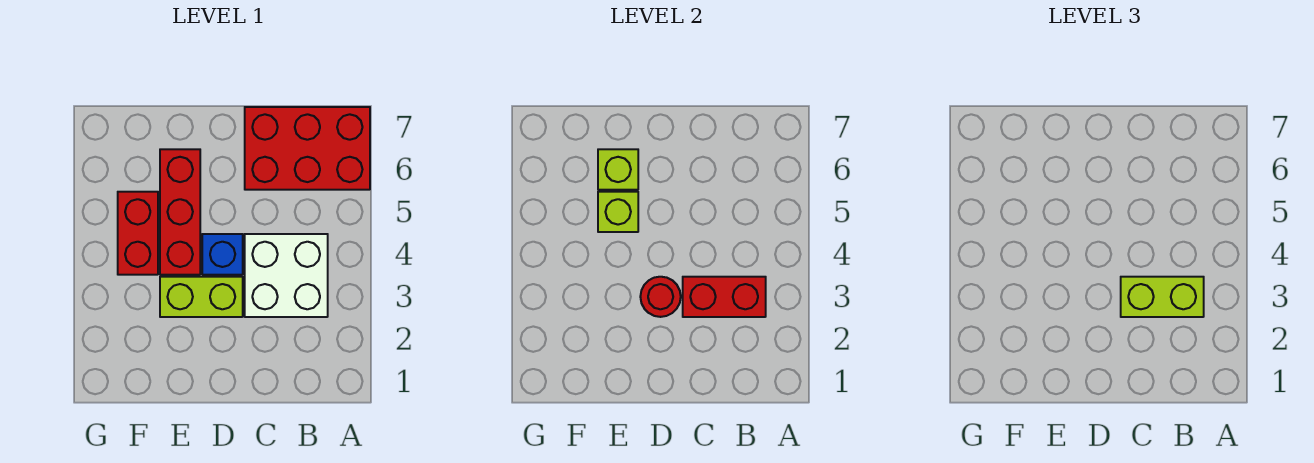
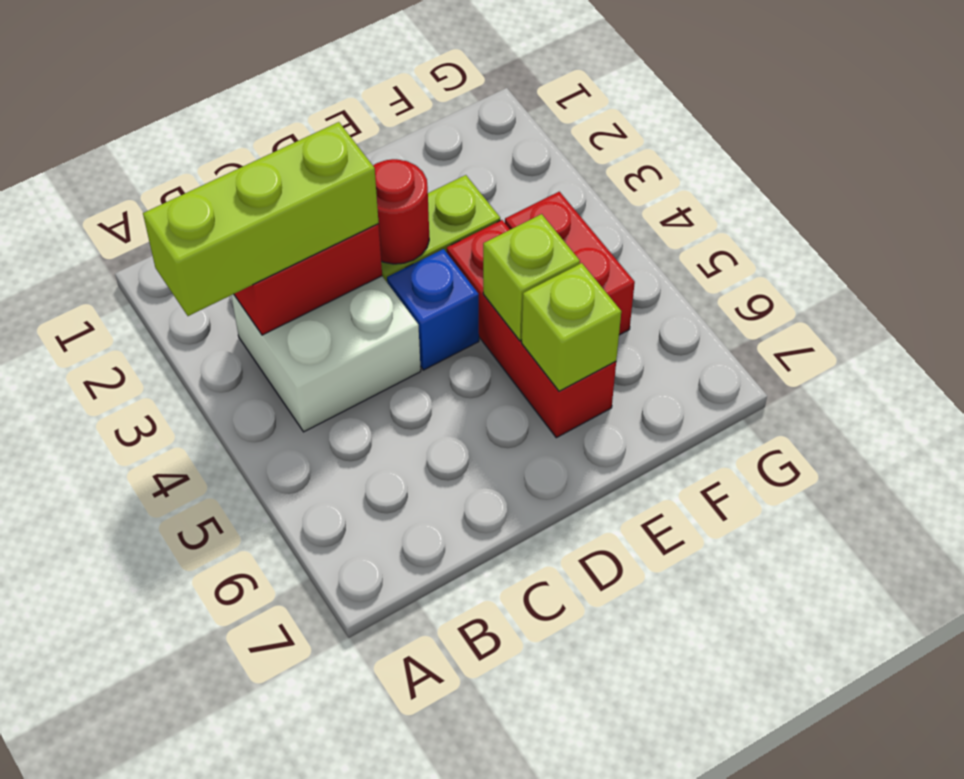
red brick A6:C7 level 1 -> none
lime brick B3:C3 level 3 -> lime brick A3:C3 level 3

